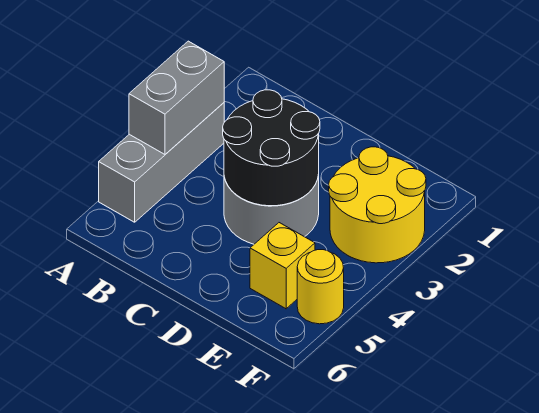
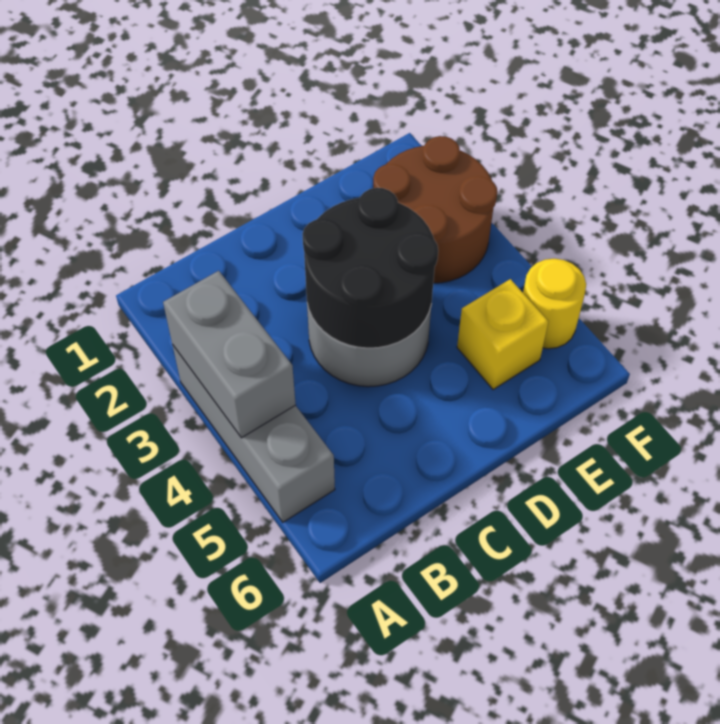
yellow round brick E2:F3 level 1 -> brown round brick E2:F3 level 1

